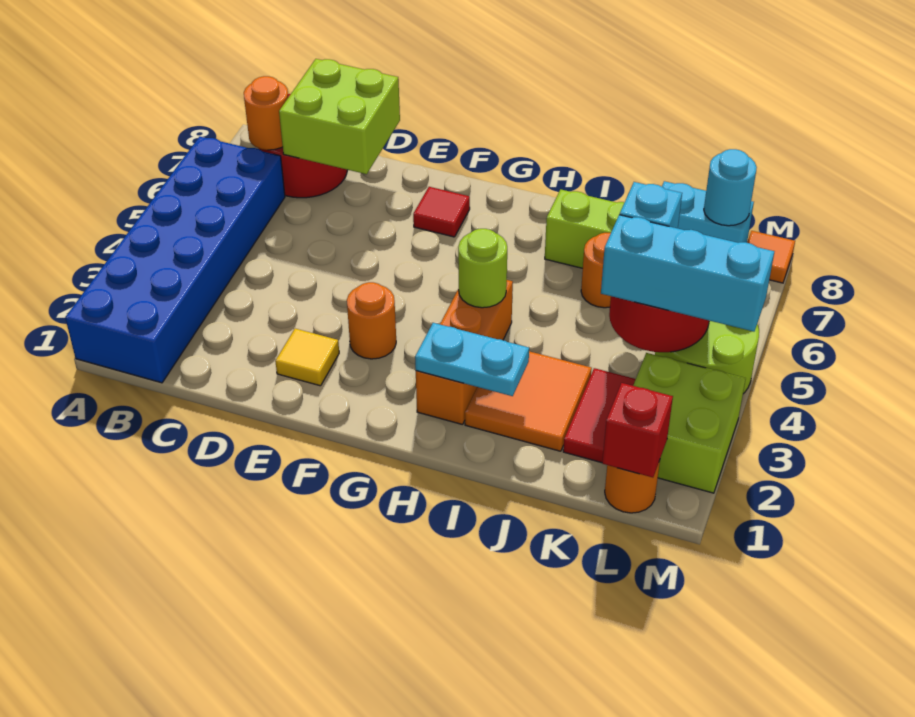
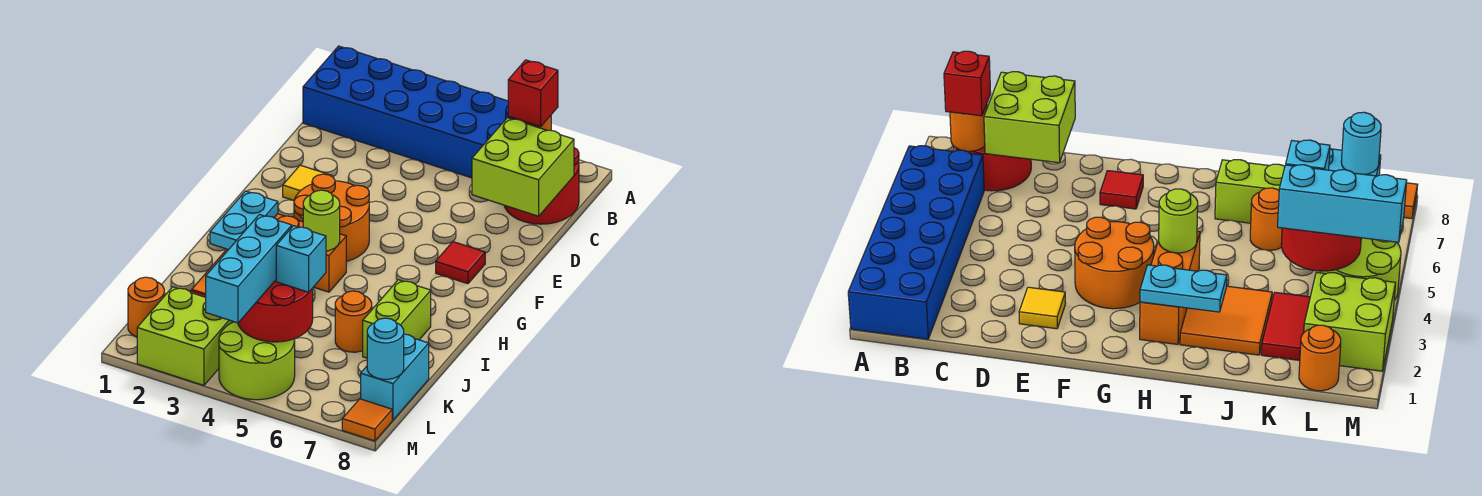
orange round brick F3 level 1 -> orange round brick F3:G4 level 1
red brick L1 level 2 -> red brick B7 level 3

